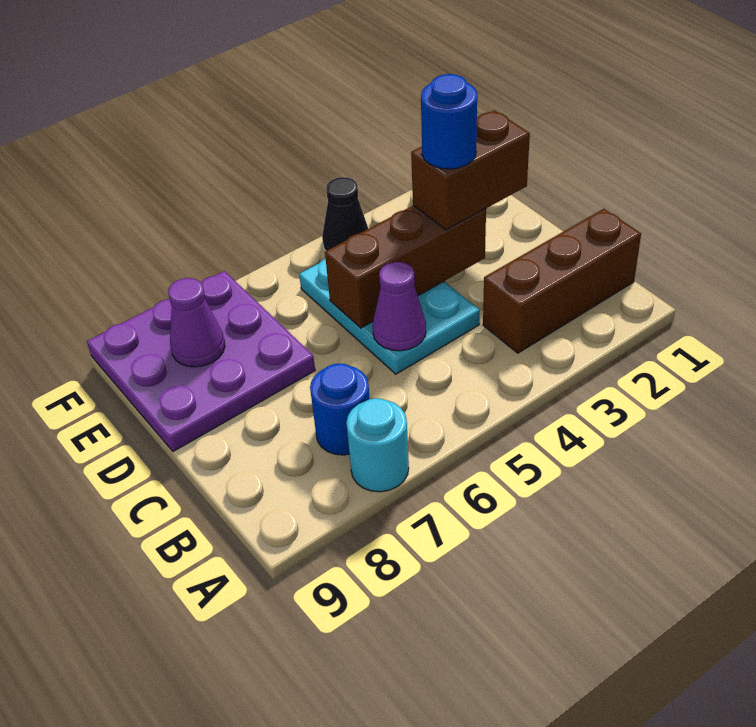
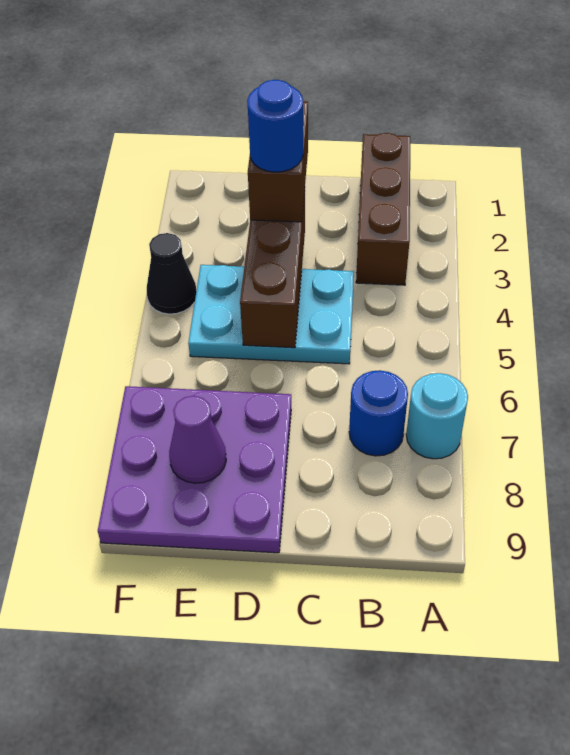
purple cone C5 level 2 -> none

